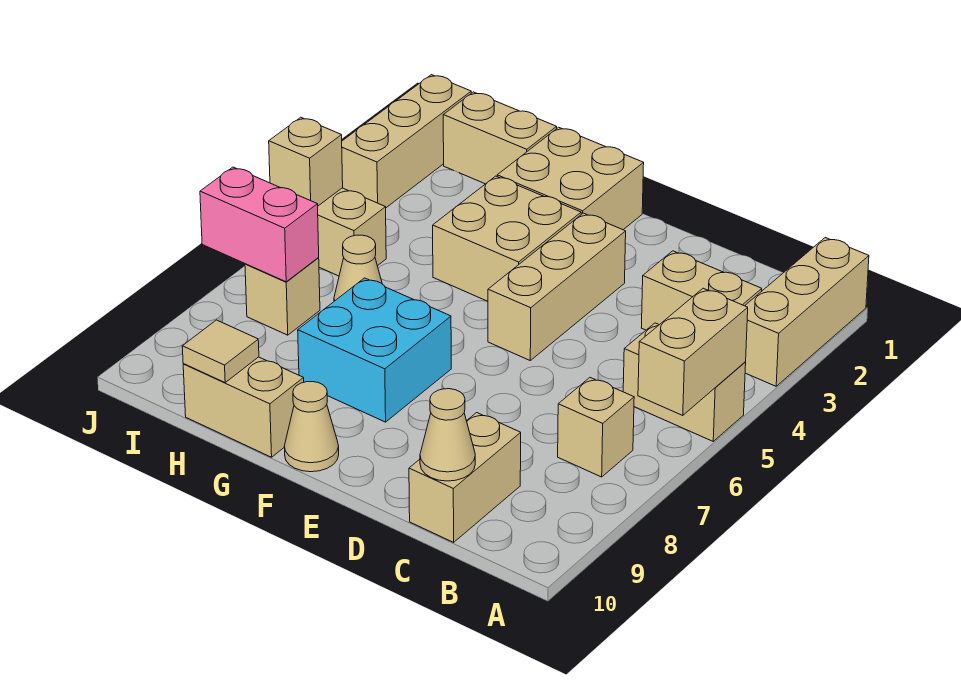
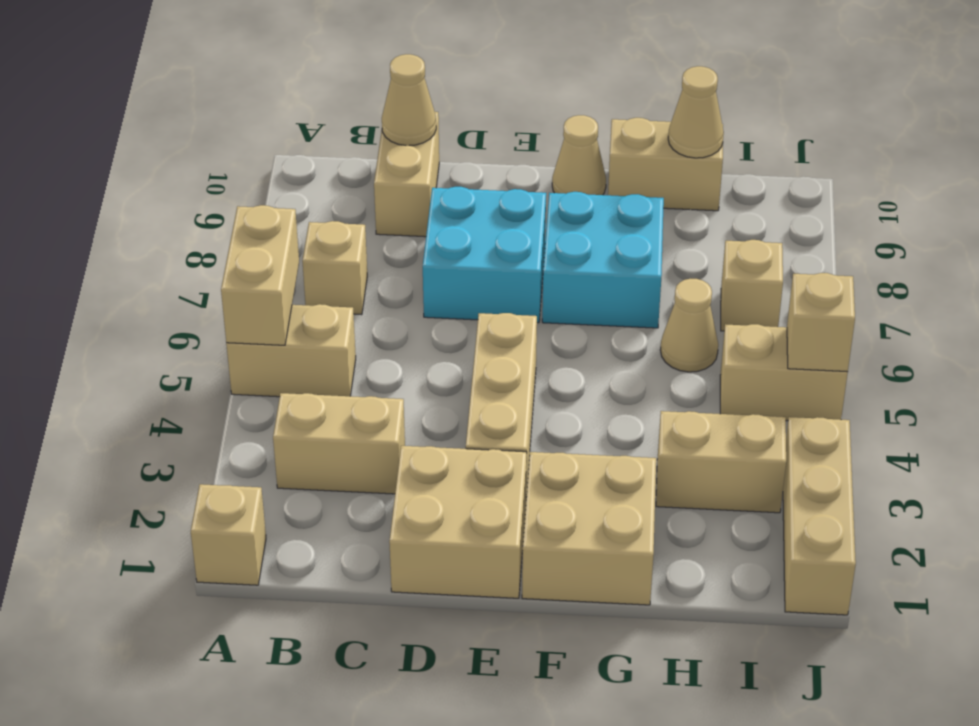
tan brick A1:A3 level 1 -> tan brick A1 level 1
none -> cyan brick D7:E8 level 1
tan brick F3:G4 level 1 -> tan brick D1:E2 level 1
tan brick H1:I1 level 1 -> tan brick H3:I3 level 1
tan tile H10 level 2 -> tan cone H10 level 2
pink brick I7:J7 level 2 -> none

